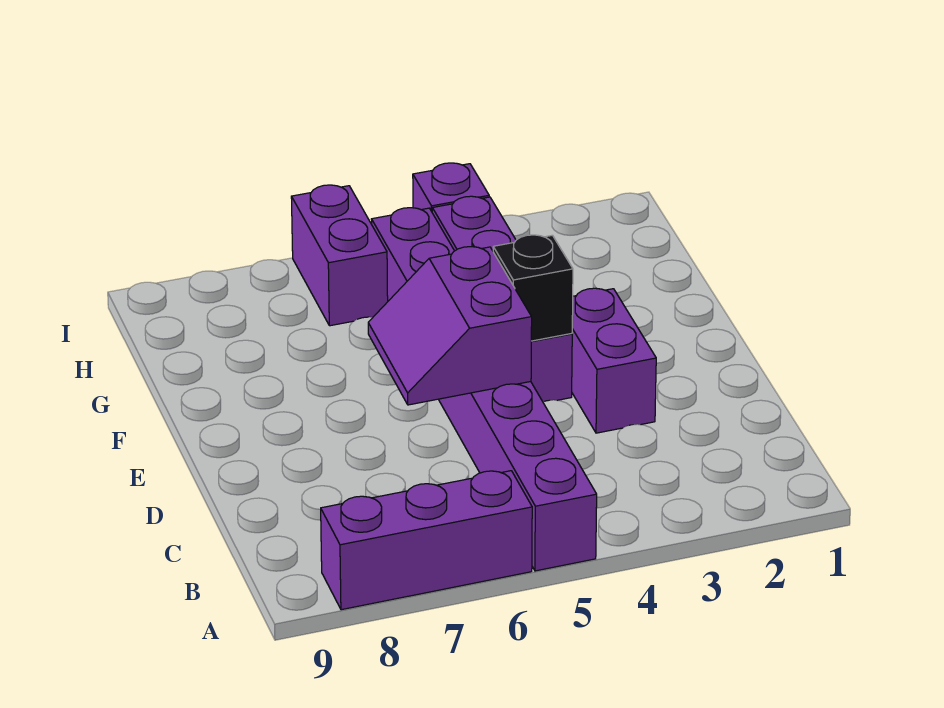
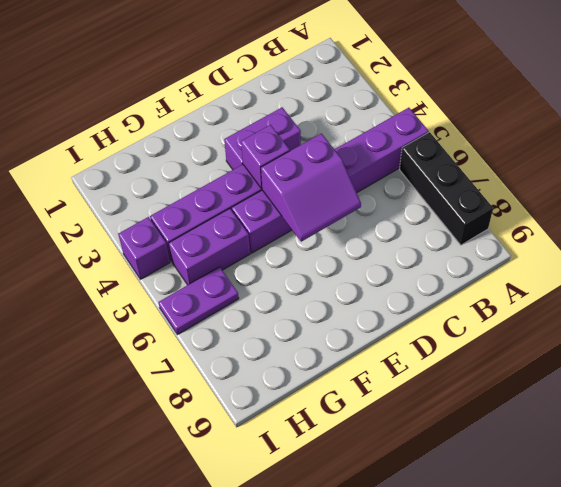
purple brick A6:A8 level 1 -> black brick A6:A8 level 1
black brick E4 level 2 -> purple brick E4 level 2
purple brick H6:I6 level 1 -> purple plate H6:I6 level 1

